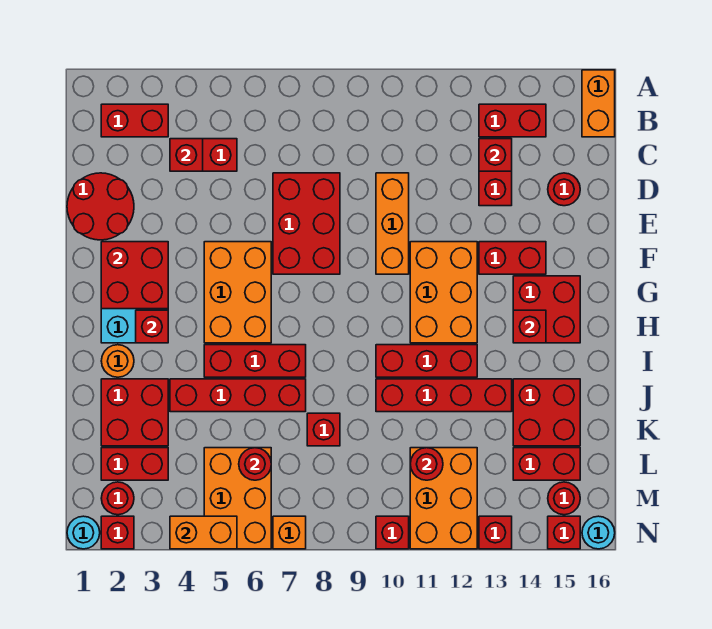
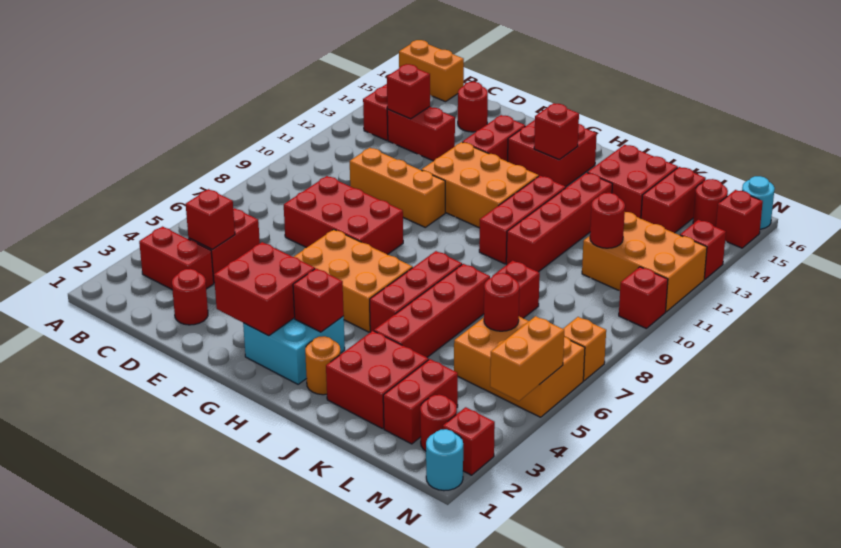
red brick B2:B3 level 1 -> red brick B3:C3 level 1
red round brick D1:E2 level 1 -> red round brick D2 level 1

